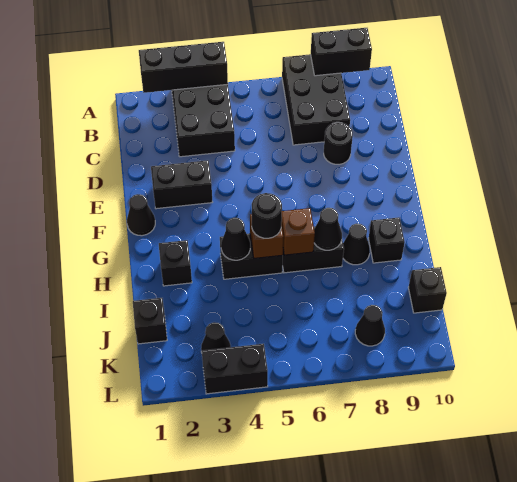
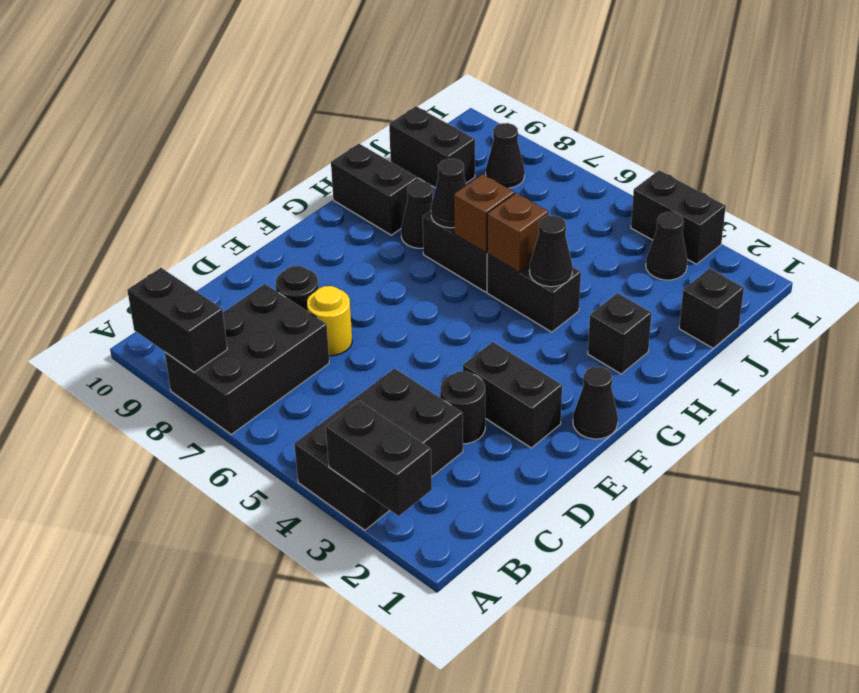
black brick A2:A4 level 2 -> black brick A2:A3 level 2
none -> yellow round brick D7 level 1
black round brick H5 level 3 -> black round brick D3 level 1
black brick H9 level 1 -> black brick H9:H10 level 1
black brick J10 level 1 -> black brick J9:J10 level 1

